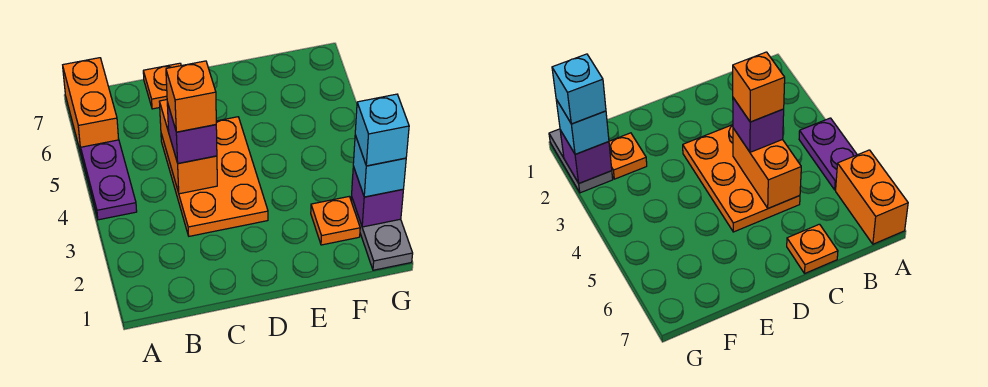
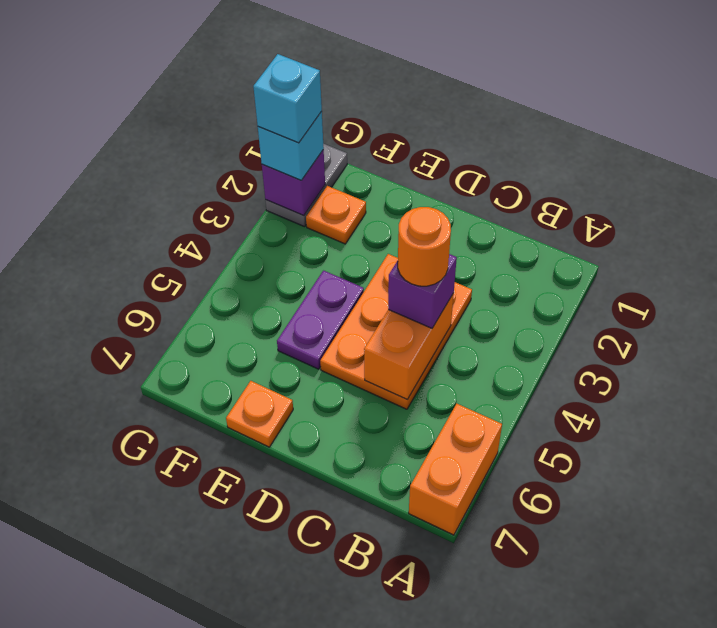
purple plate A4:A5 level 1 -> purple plate E4:E5 level 1
orange brick C4 level 4 -> orange round brick C4 level 4
orange plate C7 level 1 -> orange plate E7 level 1

